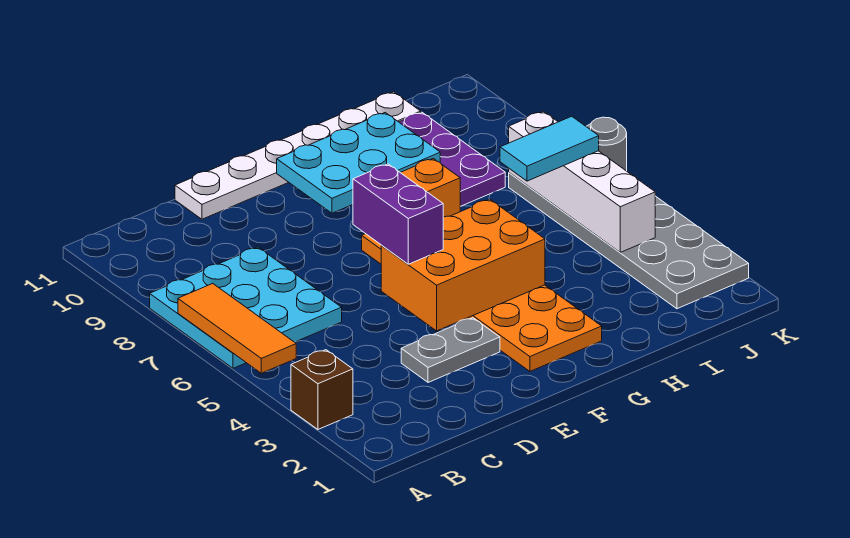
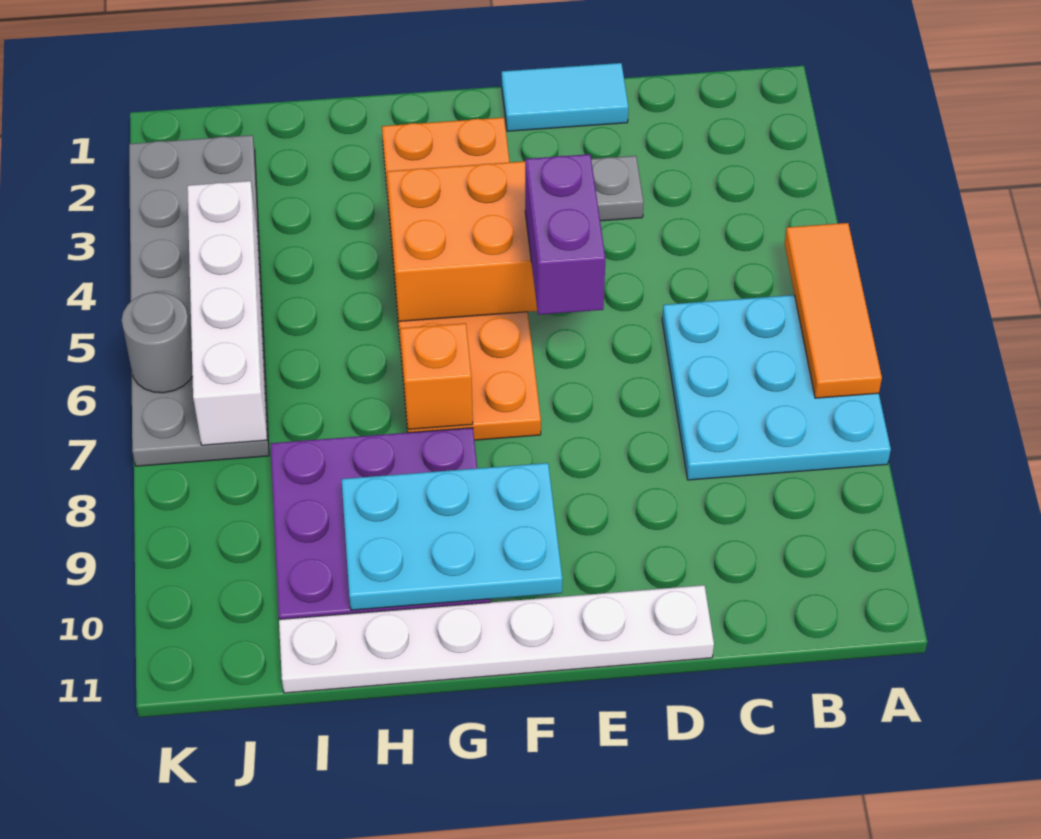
brown brick A3 level 1 -> none
cyan tile I6:J6 level 3 -> cyan tile D1:E1 level 1

